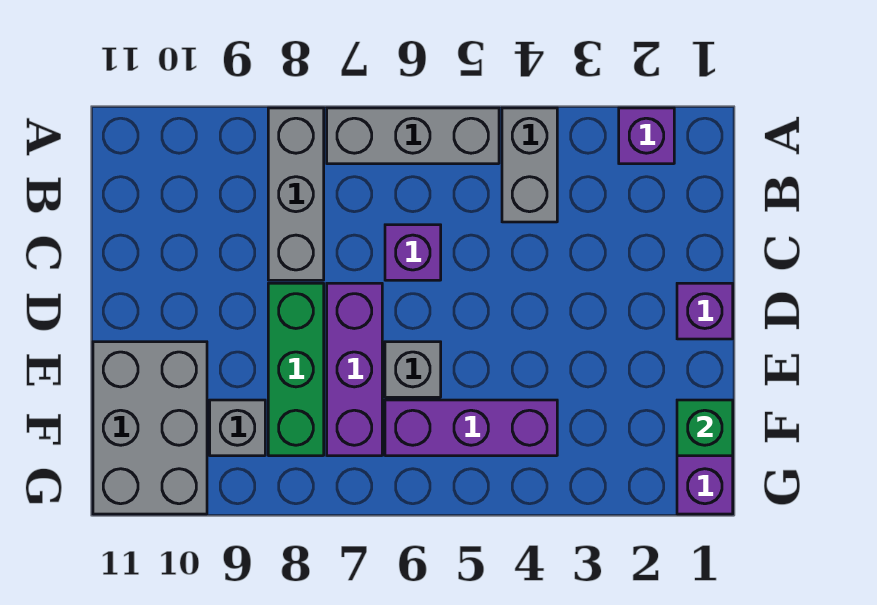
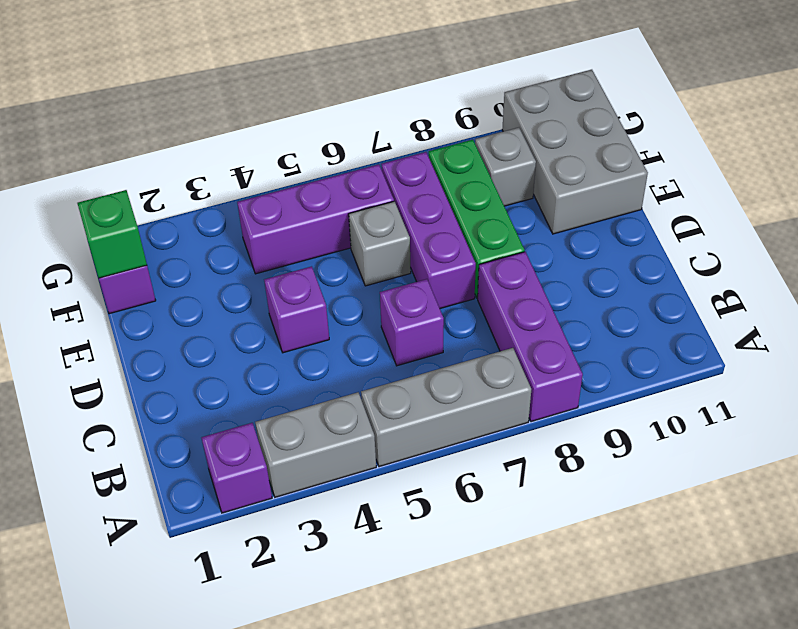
grey brick A4:B4 level 1 -> grey brick A3:A4 level 1
grey brick A8:C8 level 1 -> purple brick A8:C8 level 1
purple brick D1 level 1 -> purple brick D4 level 1

